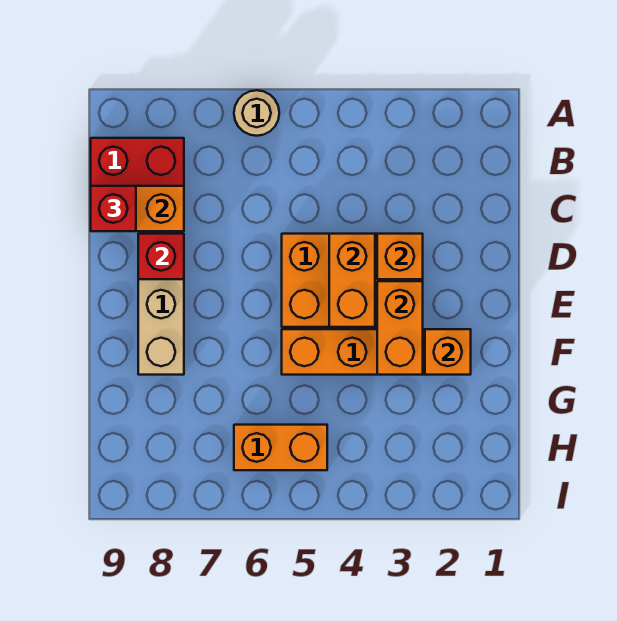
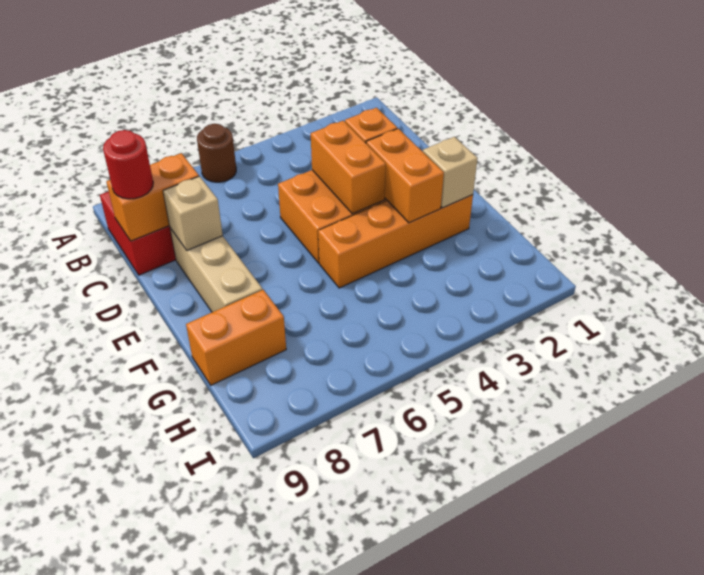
tan round brick A6 level 1 -> brown round brick A6 level 1
red brick C9 level 3 -> red round brick C9 level 3
red brick D8 level 2 -> tan brick D8 level 2
orange brick F2 level 2 -> tan brick F2 level 2
orange brick H5:H6 level 1 -> orange brick G8:G9 level 1

